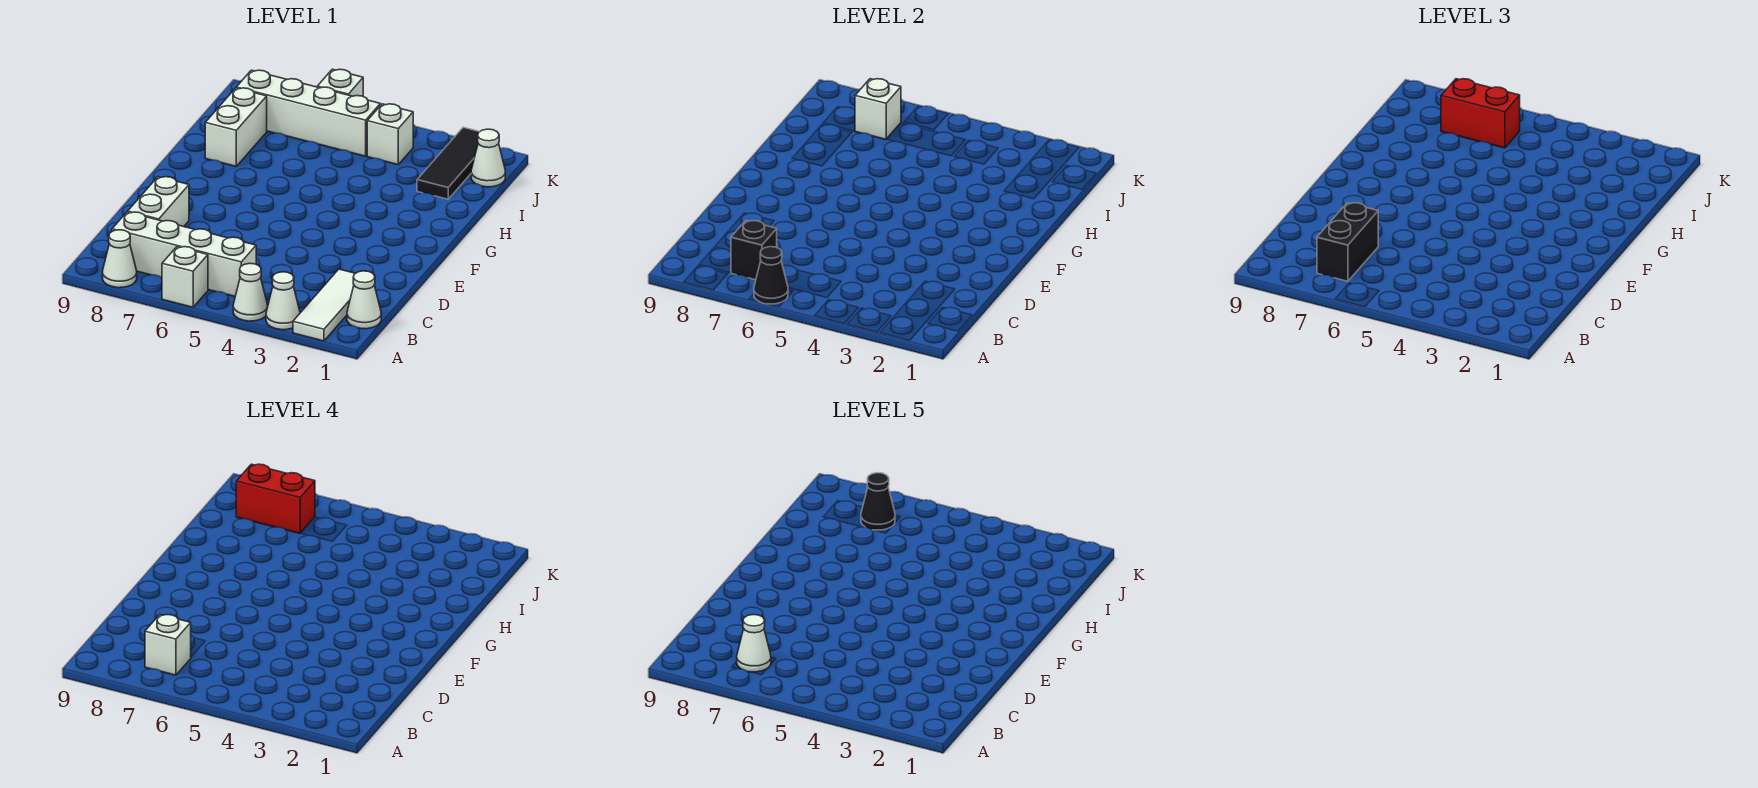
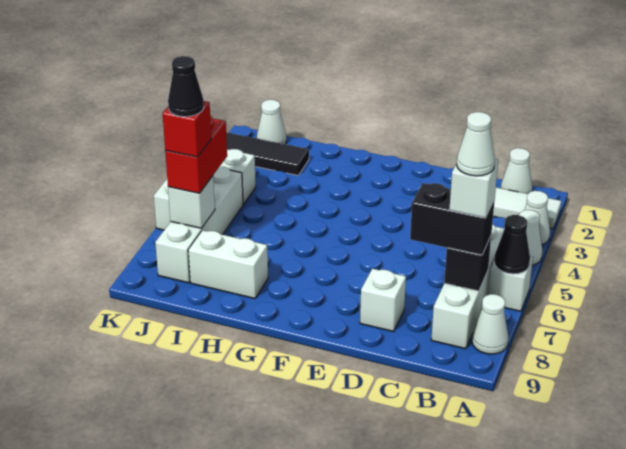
white brick C8:D8 level 1 -> white brick D8 level 1
red brick J7:J8 level 4 -> red brick J7 level 4

